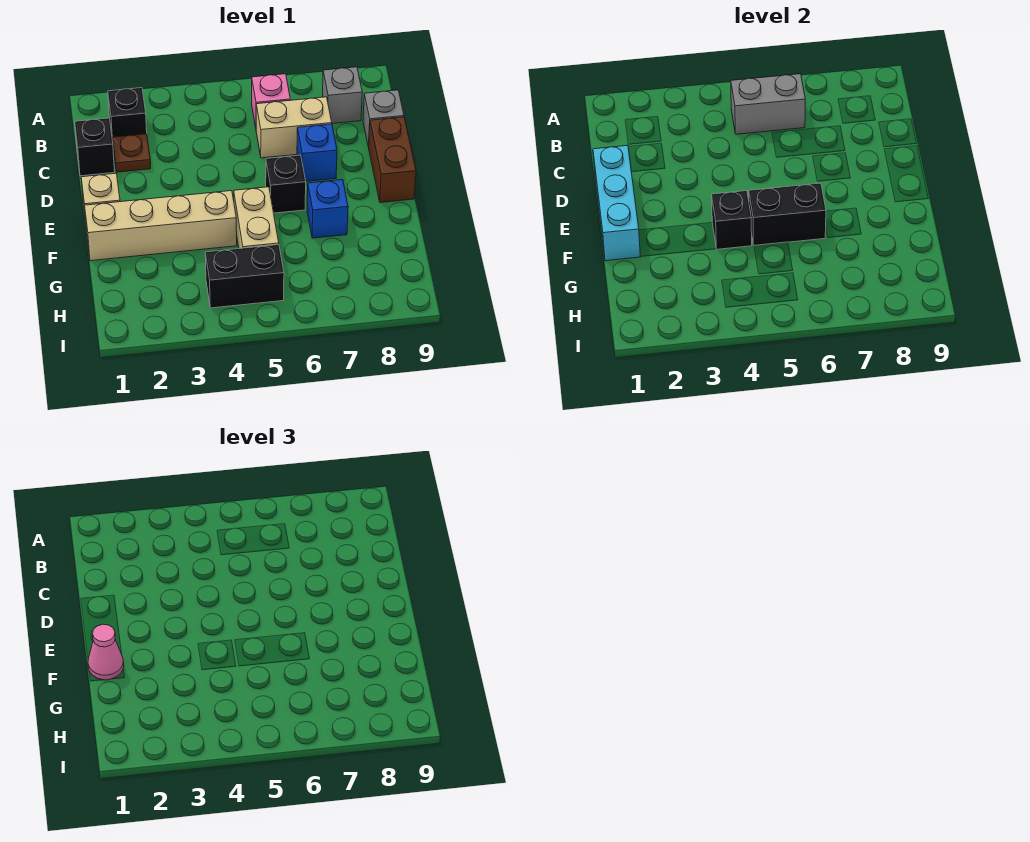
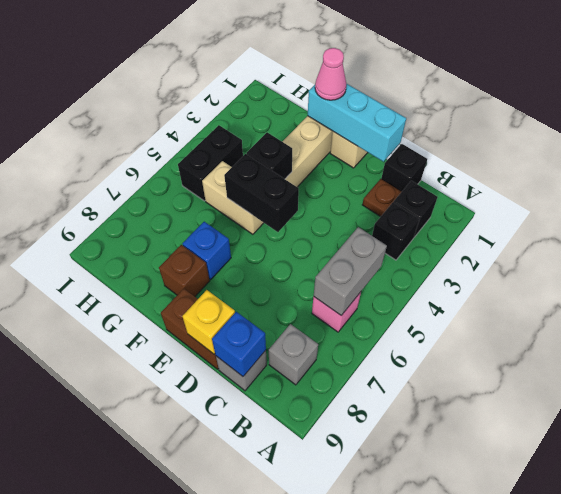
tan brick C6:C7 level 1 -> none
blue brick D7 level 1 -> blue brick C9 level 2
none -> yellow brick D9 level 2
black brick E6 level 1 -> black brick B3 level 1
black brick F5:F6 level 2 -> black brick E5:F5 level 2
none -> brown brick F8 level 1

